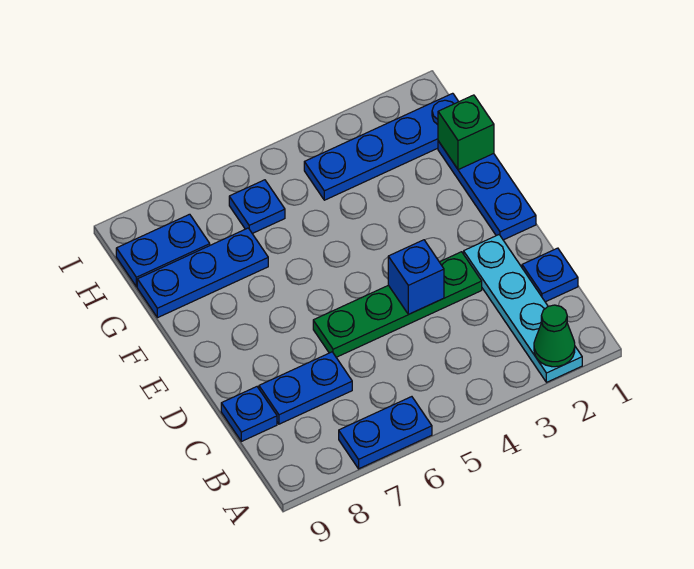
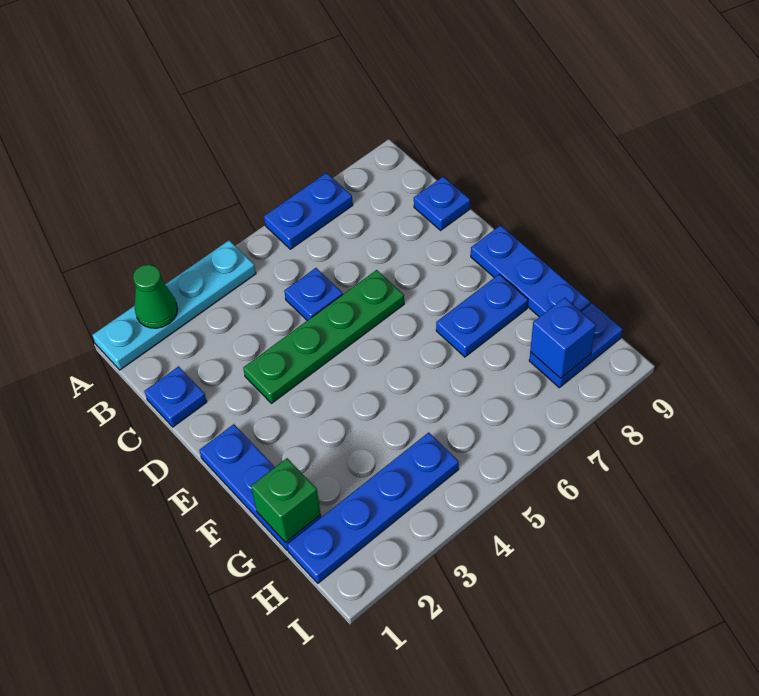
cyan plate A2:D2 level 1 -> cyan plate A1:A4 level 1
blue plate C7:C8 level 1 -> blue plate F7:F8 level 1
blue brick D4 level 2 -> blue brick H8 level 2
blue plate G7:G9 level 1 -> blue plate E9:G9 level 1
blue plate H6 level 1 -> blue plate C5 level 1

